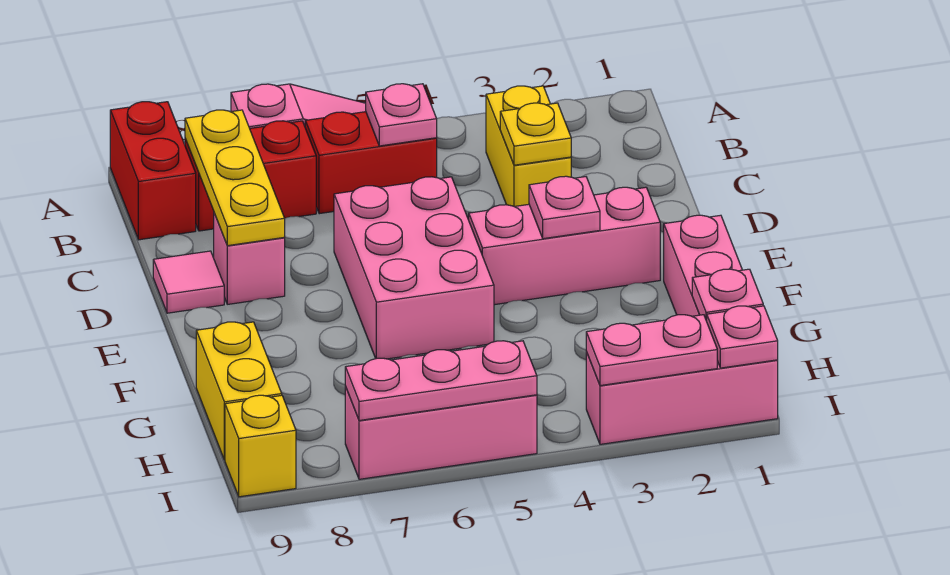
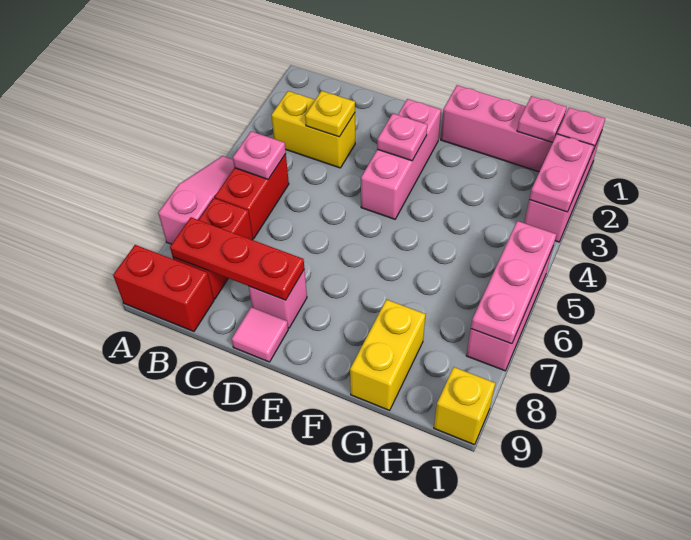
yellow plate B8:D8 level 2 -> red plate B8:D8 level 2
pink brick D5:F6 level 1 -> none
yellow brick G9:H9 level 1 -> yellow brick G8:G9 level 1

